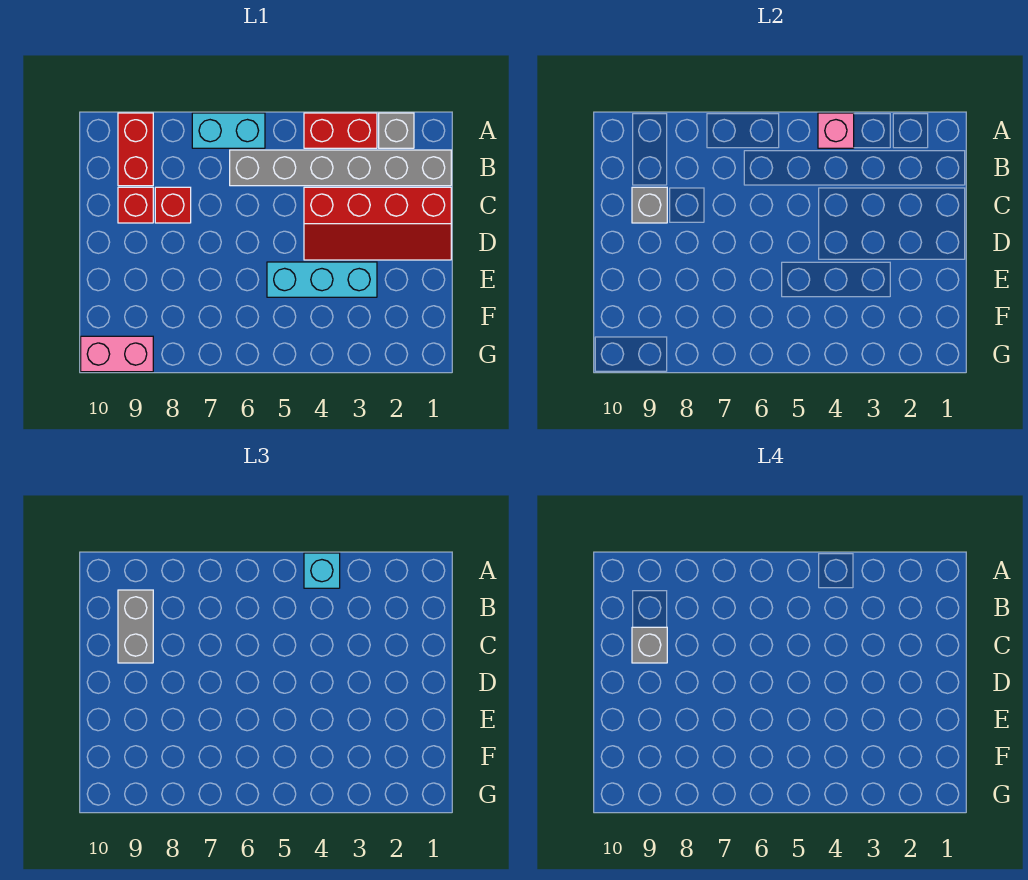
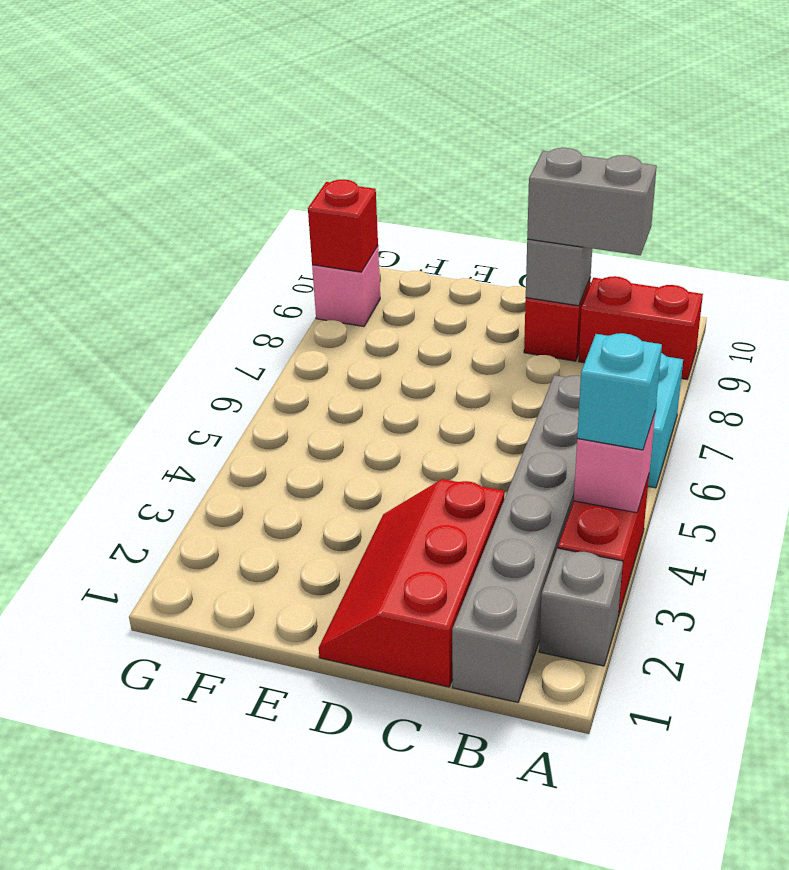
red slope C1:D4 level 1 top C -> red slope C1:D3 level 1 top C
red brick C8 level 1 -> red brick G9 level 2
grey brick C9 level 4 -> none
cyan brick E3:E5 level 1 -> none
pink brick G9:G10 level 1 -> pink brick G9 level 1

